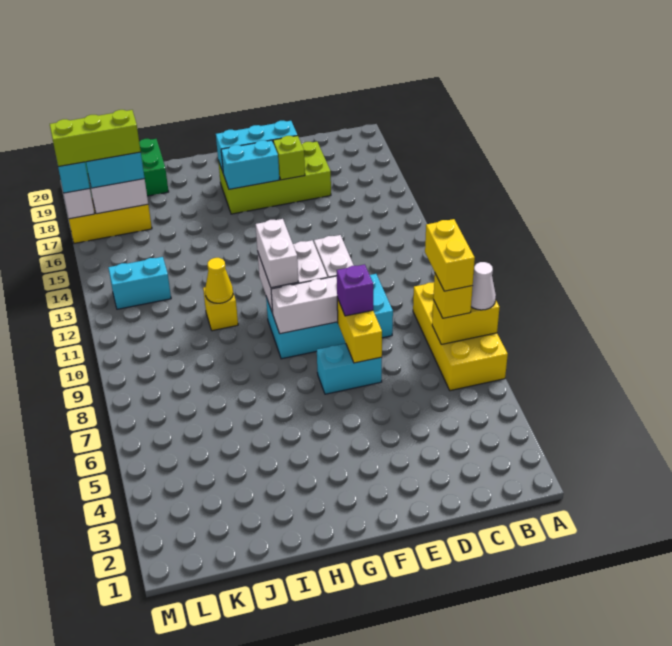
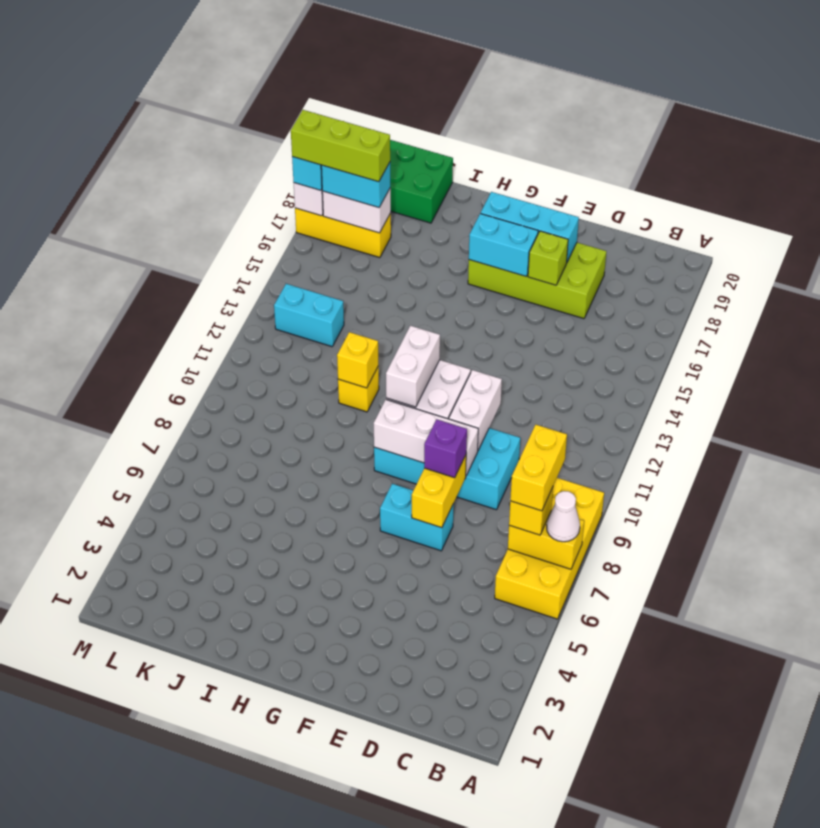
yellow cone I11 level 2 -> yellow brick I11 level 2

